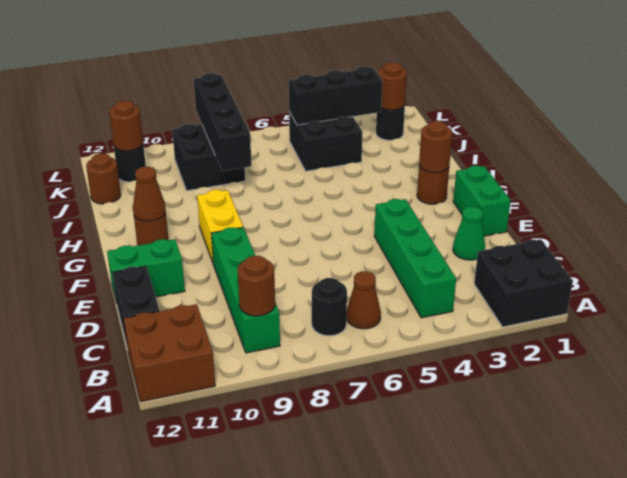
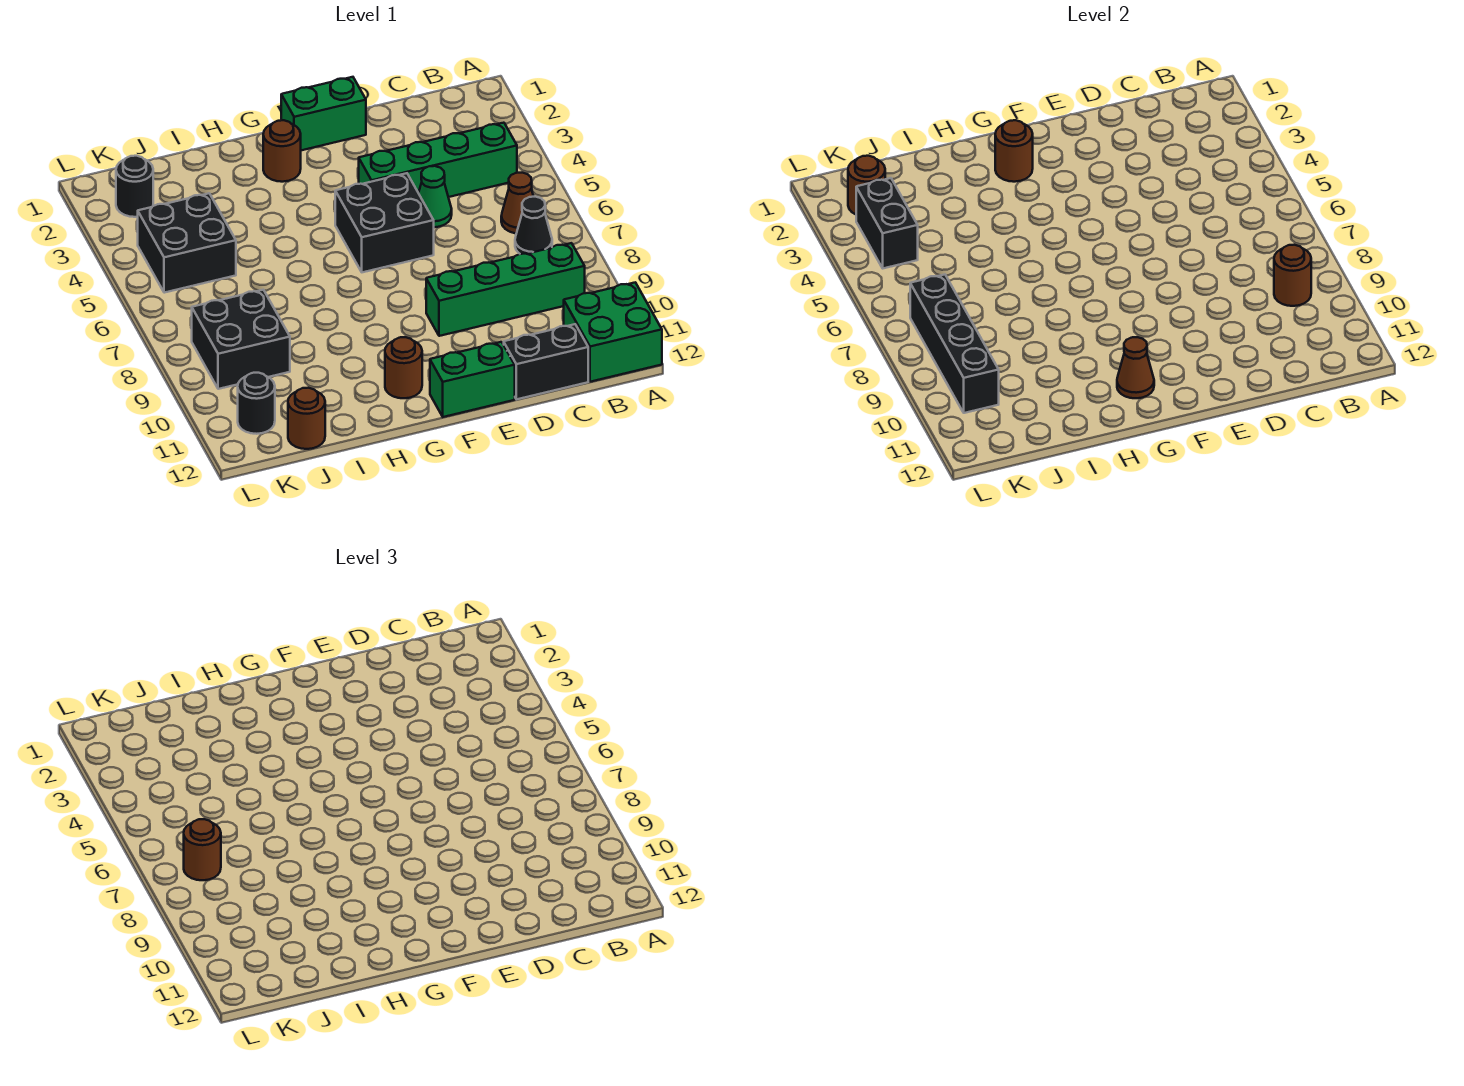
black brick A1:B2 level 1 -> black brick E5:F6 level 1
brown brick A11:B12 level 1 -> green brick A11:B12 level 1
black round brick B7 level 1 -> black cone B7 level 1
green cone D2 level 1 -> green cone D5 level 1
green brick E11:E12 level 1 -> green brick E12:F12 level 1
yellow brick F9:G9 level 1 -> none
black brick I8:L8 level 2 -> black brick K7:K10 level 2
black brick K3:K5 level 2 -> black brick K3:K4 level 2
brown round brick K11 level 2 -> brown round brick K7 level 3

